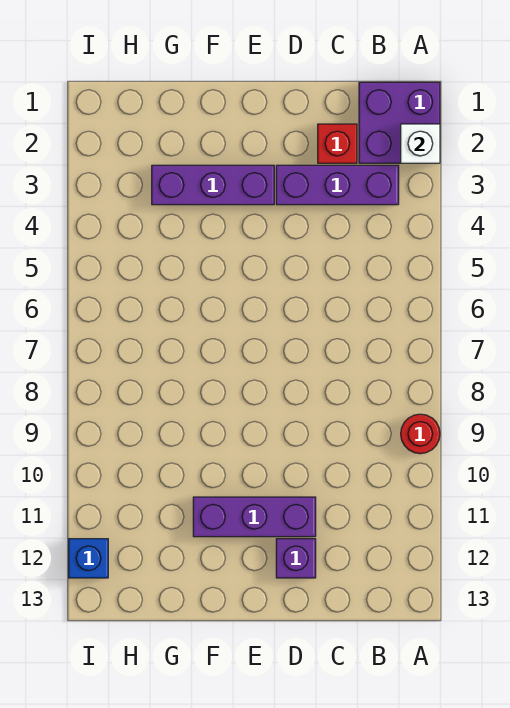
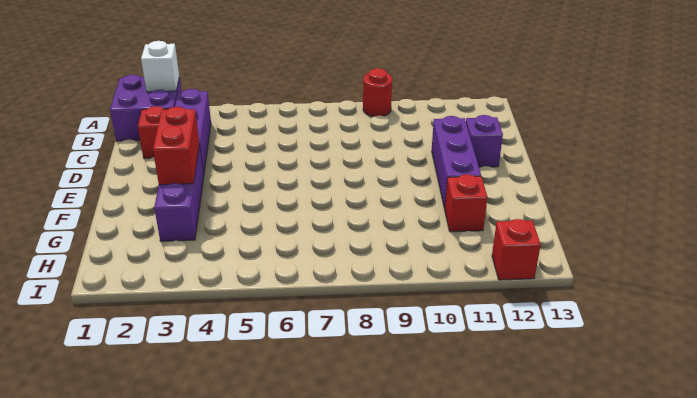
none -> red brick E3:F3 level 2
none -> red brick G11 level 1
blue brick I12 level 1 -> red brick I12 level 1

